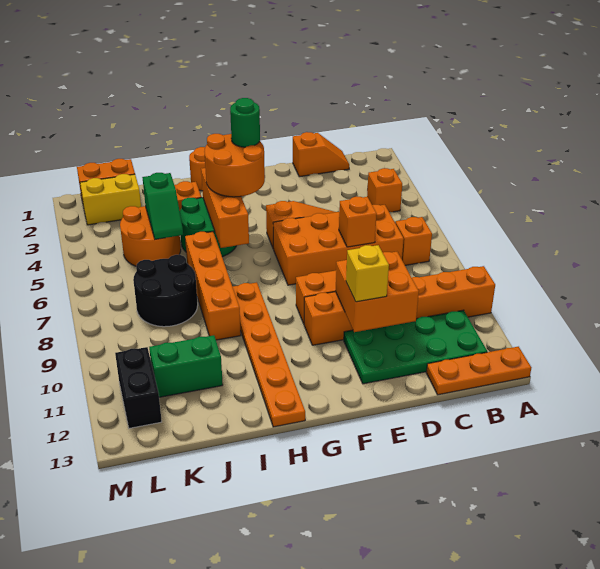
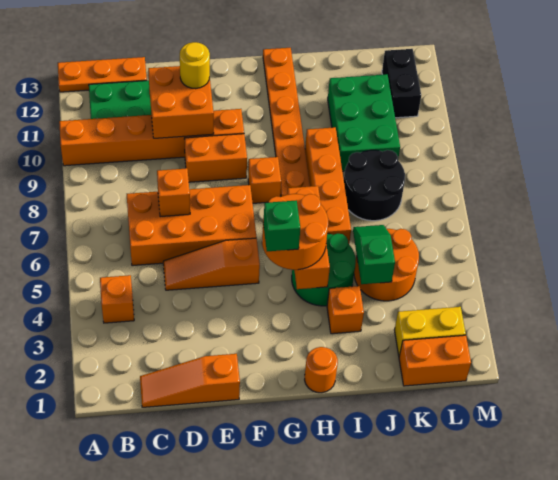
orange brick B7 level 1 -> orange brick G8 level 1
orange slope C1:D1 level 1 top D -> orange slope C1:E1 level 1 top E
yellow brick E11 level 3 -> yellow round brick E11 level 3
green round brick G4 level 4 -> green brick G4 level 4
green brick J11:K11 level 1 -> green brick J9:K11 level 1

